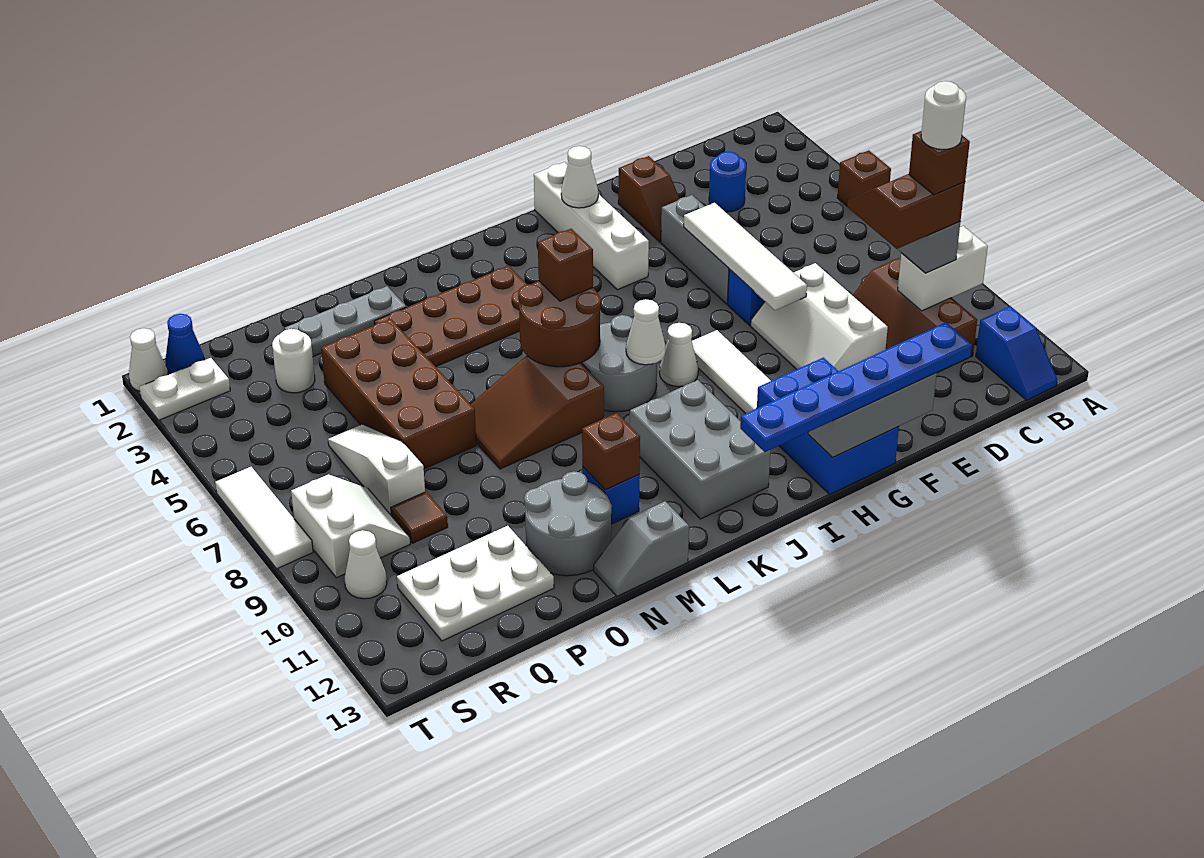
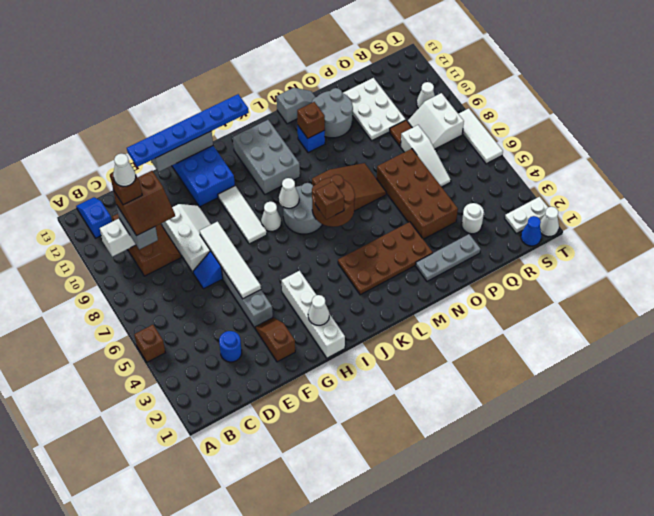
white round brick C10 level 6 -> white cone C10 level 6
white plate P11:R12 level 1 -> white plate P10:Q12 level 1

